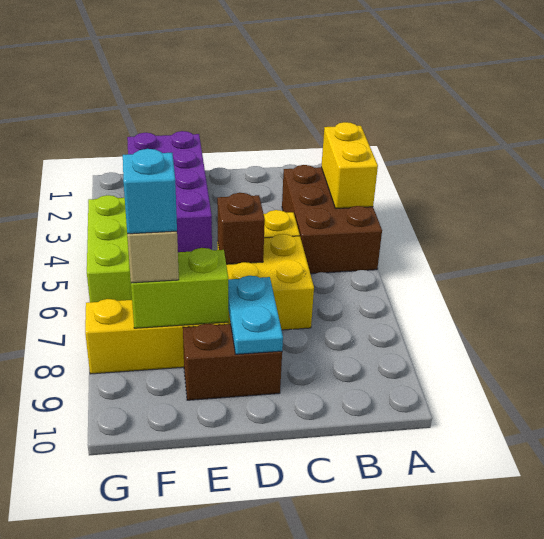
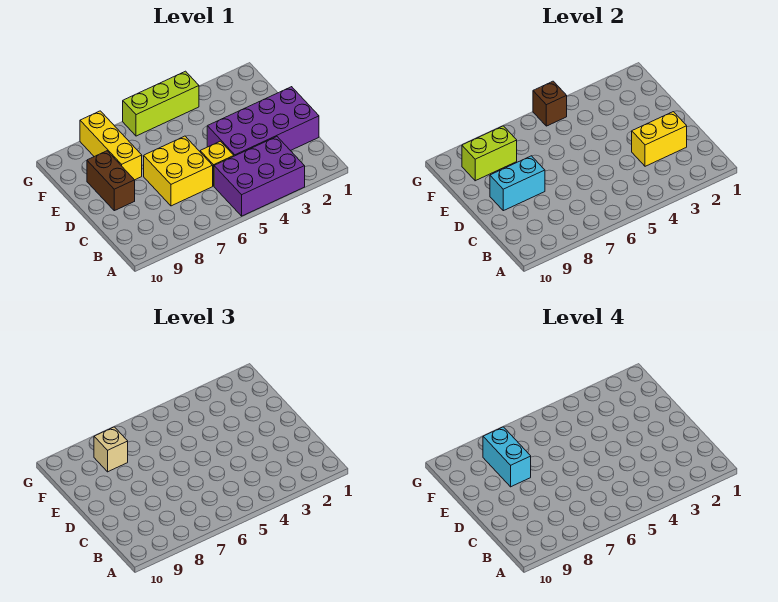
brown brick A3:B5 level 1 -> purple brick A3:B5 level 1
yellow brick A3:A4 level 2 -> yellow brick C2:C3 level 2
brown brick D6 level 2 -> brown brick G5 level 2
cyan plate D8:D9 level 2 -> cyan brick D8:D9 level 2
purple brick E1:F4 level 1 -> purple brick C1:D4 level 1
lime brick E8:F8 level 2 -> lime brick F8:F9 level 2
cyan brick F8 level 4 -> cyan brick E8:F8 level 4

